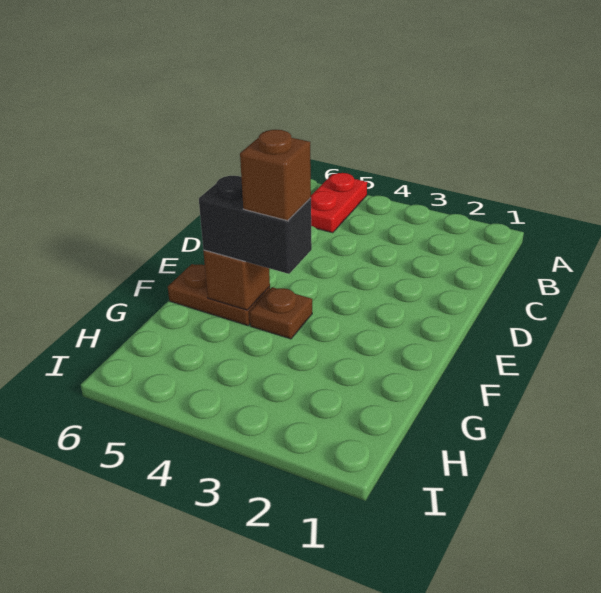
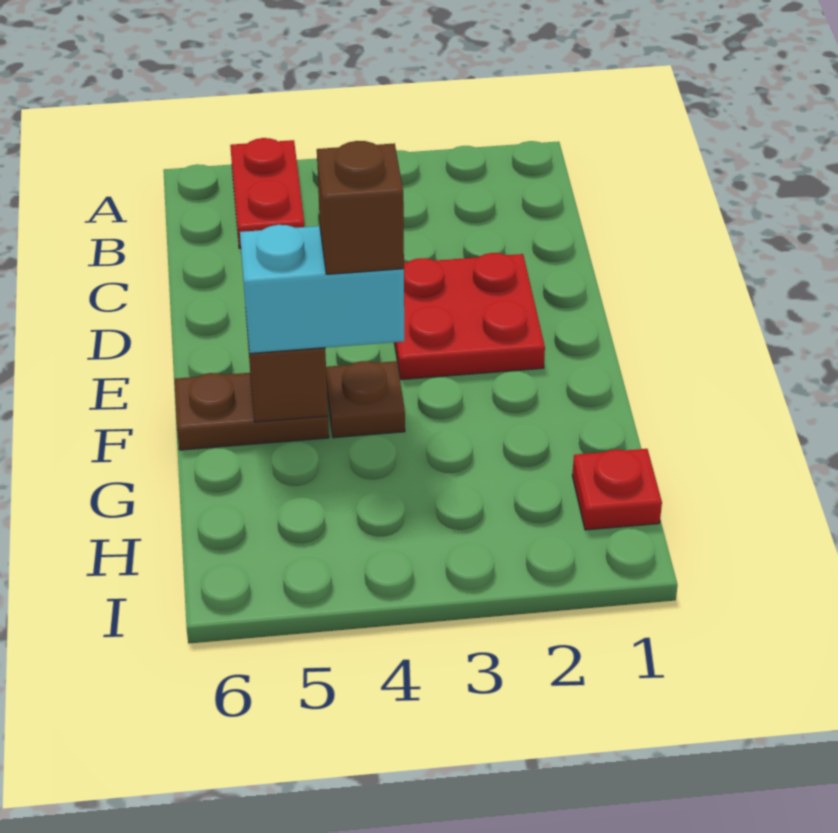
none -> red plate D2:E3 level 1
black brick F4:F5 level 3 -> cyan brick F4:F5 level 3
none -> red plate H1 level 1

